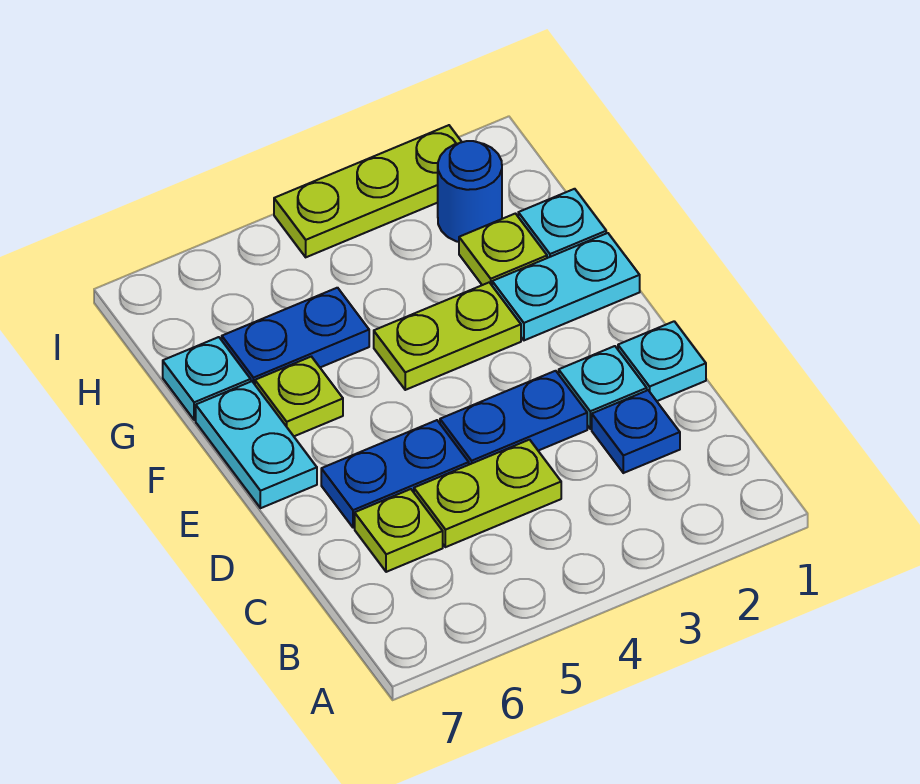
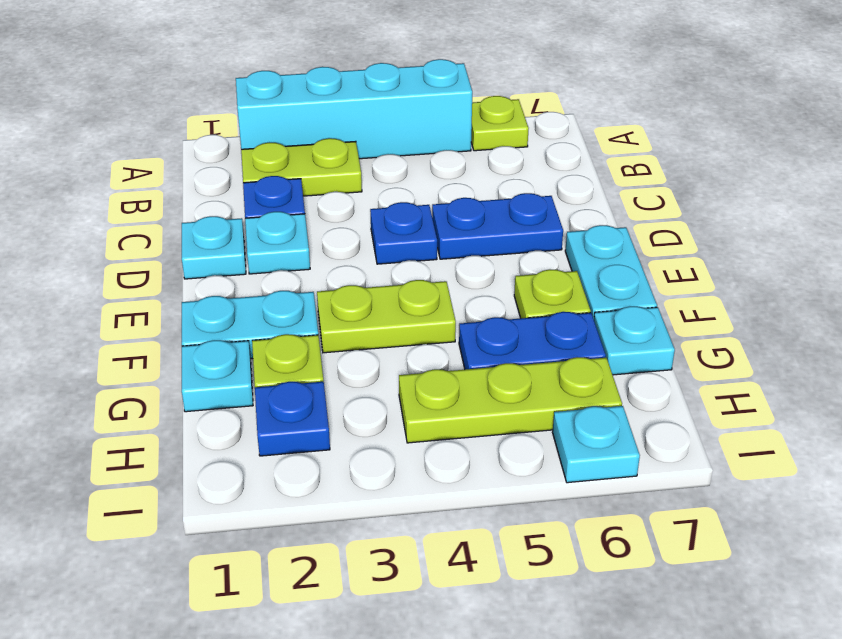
none -> cyan brick A2:A5 level 1
lime plate C4:C5 level 1 -> lime plate B2:B3 level 1
lime plate C6 level 1 -> lime plate A6 level 1
blue plate D3:D4 level 1 -> blue plate D4 level 1
blue round brick H2 level 1 -> blue plate H2 level 1
lime plate I2:I4 level 1 -> lime plate H4:H6 level 1
none -> cyan plate I6 level 1

